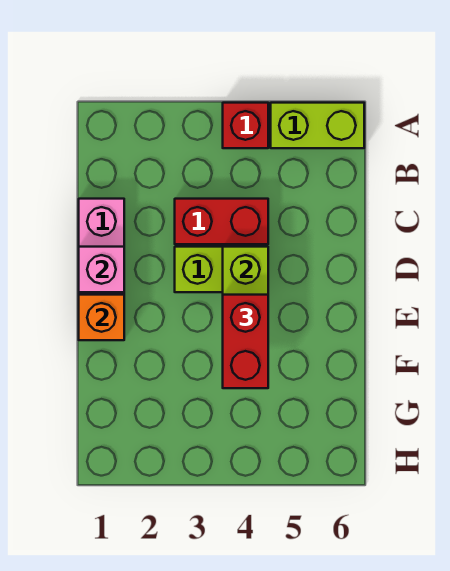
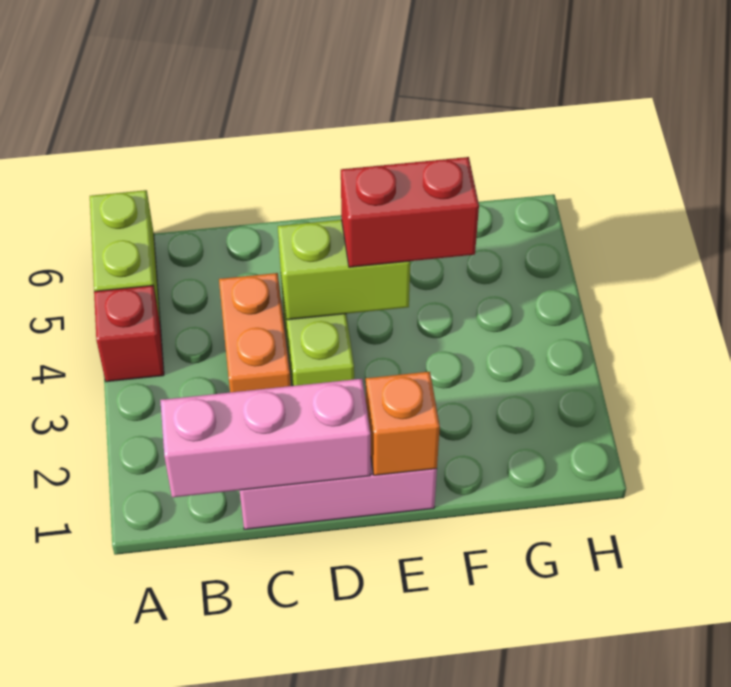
red brick C3:C4 level 1 -> orange brick C3:C4 level 1
pink brick D1 level 2 -> pink brick B1:D1 level 2

